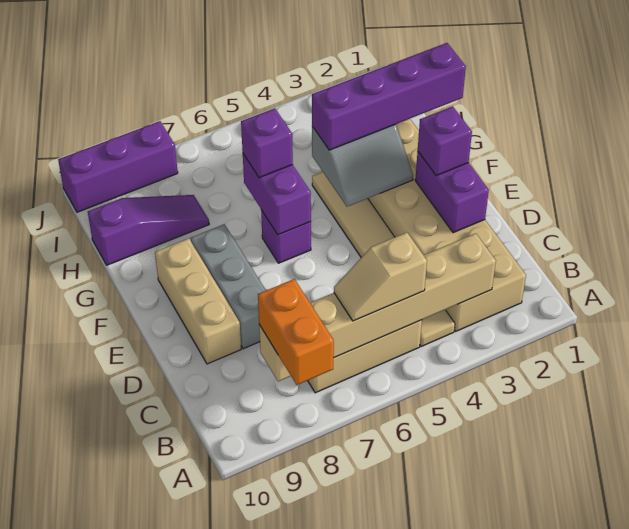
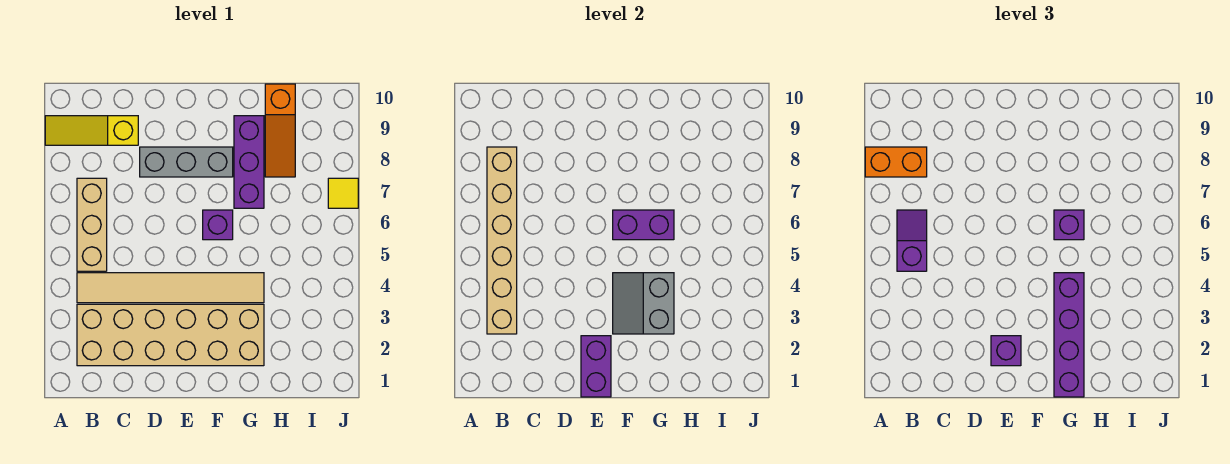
none -> yellow slope A9:C9 level 1 top C
tan slope B5:B6 level 3 top 5 -> purple slope B5:B6 level 3 top 5
purple brick D2:E2 level 2 -> purple brick E1:E2 level 2
tan brick D9:F9 level 1 -> none
purple slope H8:H10 level 1 top 10 -> orange slope H8:H10 level 1 top 10
none -> yellow tile J7 level 1
purple brick J8:J10 level 1 -> purple brick G7:G9 level 1

